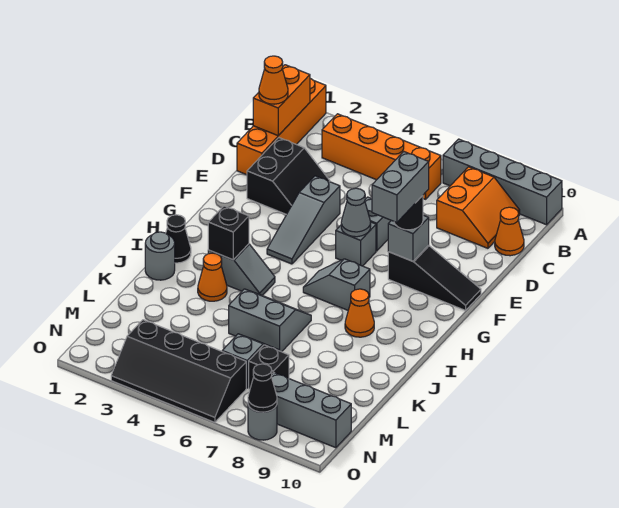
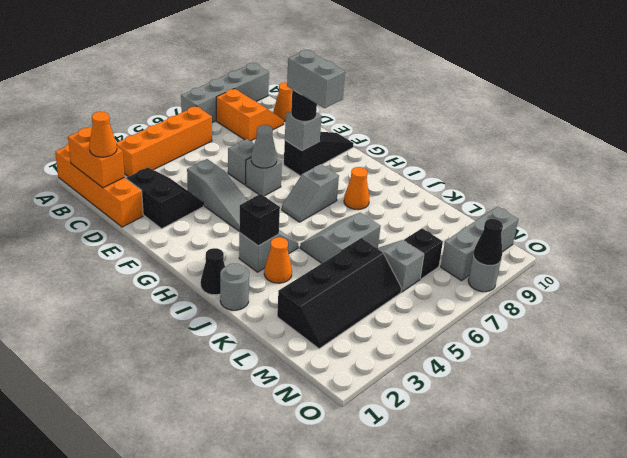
black slope N3:O6 level 1 top N -> black slope L2:M5 level 1 top L

